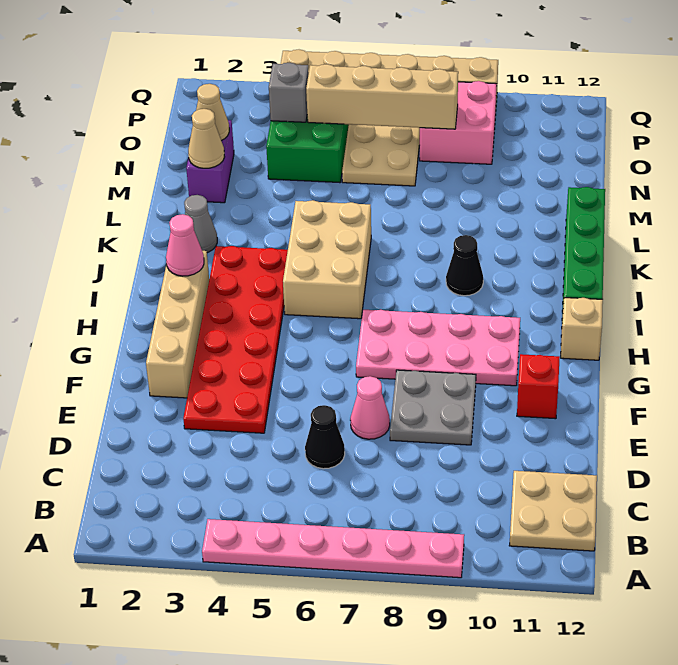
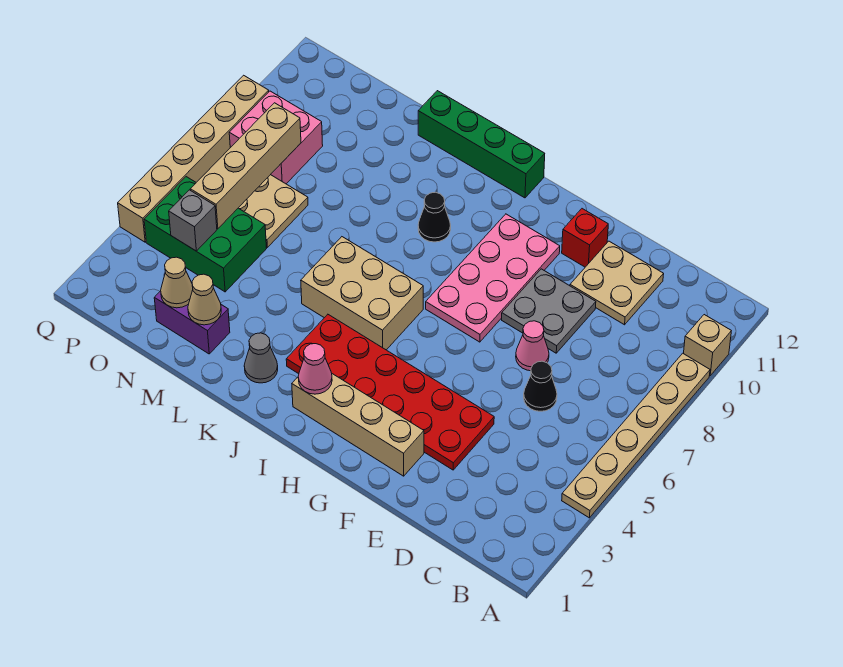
pink plate A4:A9 level 1 -> tan plate A4:A9 level 1
tan plate B11:C12 level 1 -> tan plate D10:E11 level 1
tan brick H12 level 1 -> tan brick A10 level 1

